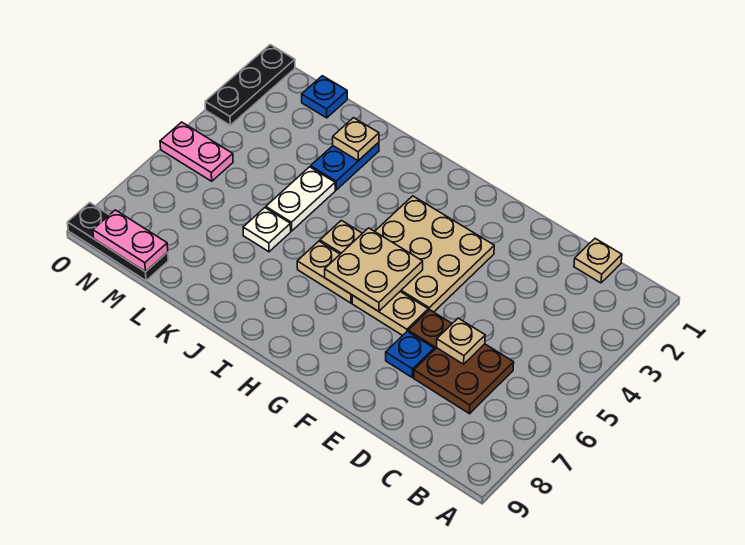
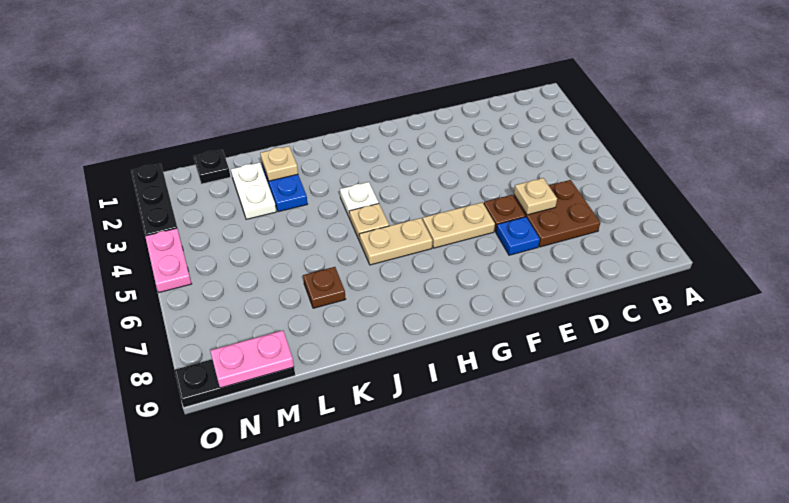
tan plate C1 level 1 -> none
tan plate F3:H5 level 1 -> none
tan plate G5:H6 level 2 -> none
white plate K4:K5 level 1 -> white plate L2:L3 level 1
white plate K6 level 1 -> white plate I4 level 1
none -> brown plate K7 level 1
blue plate M1 level 1 -> black plate M1 level 1
pink plate N5:O5 level 1 -> pink plate O4:O5 level 1

